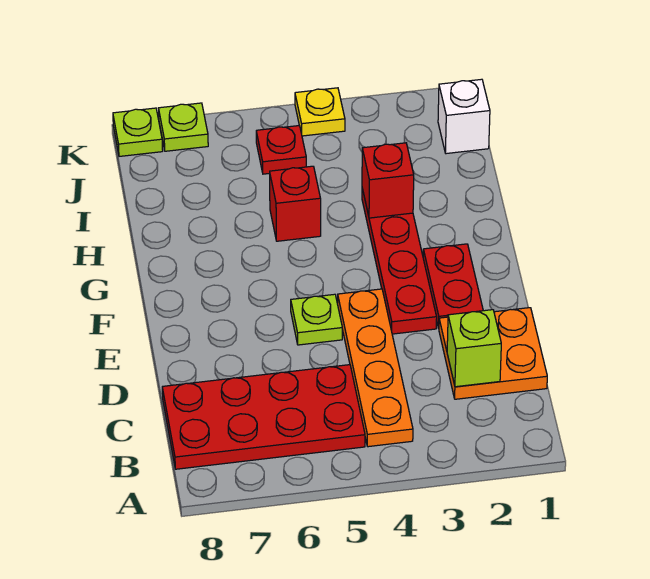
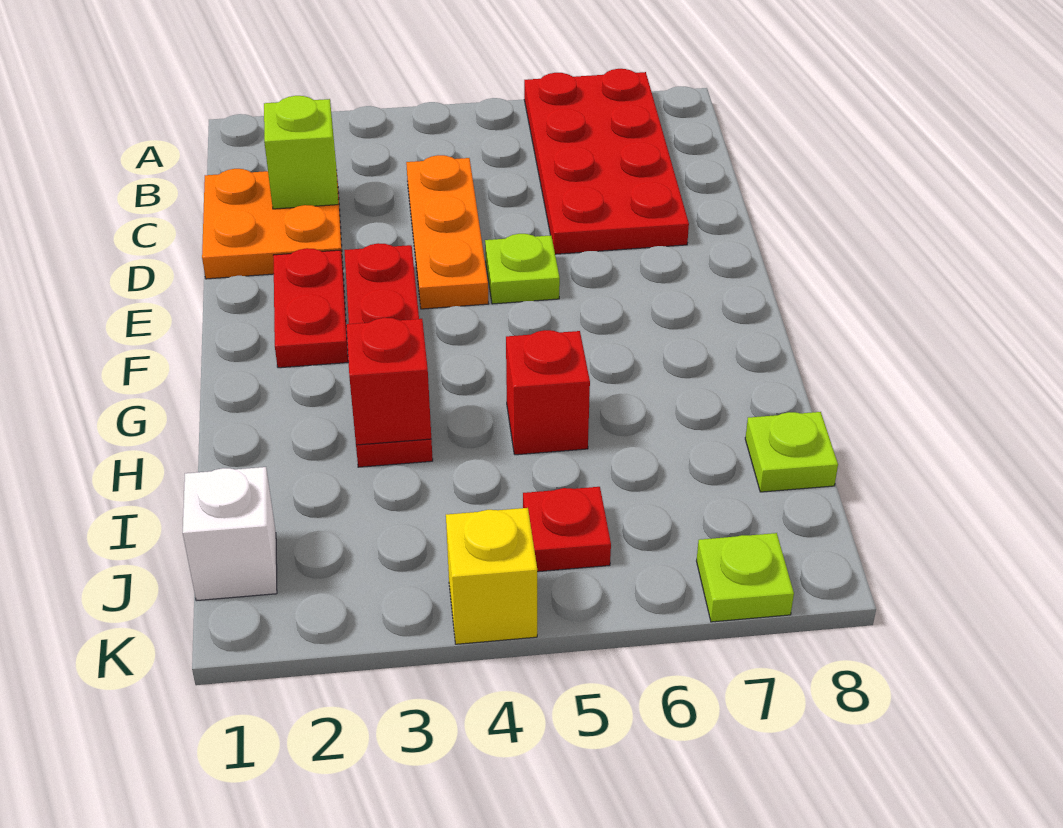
orange plate B4:E4 level 1 -> orange plate C4:E4 level 1
red plate B5:C8 level 1 -> red plate A6:D7 level 1
yellow plate K4 level 1 -> yellow brick K4 level 1
lime plate K8 level 1 -> lime plate I8 level 1

